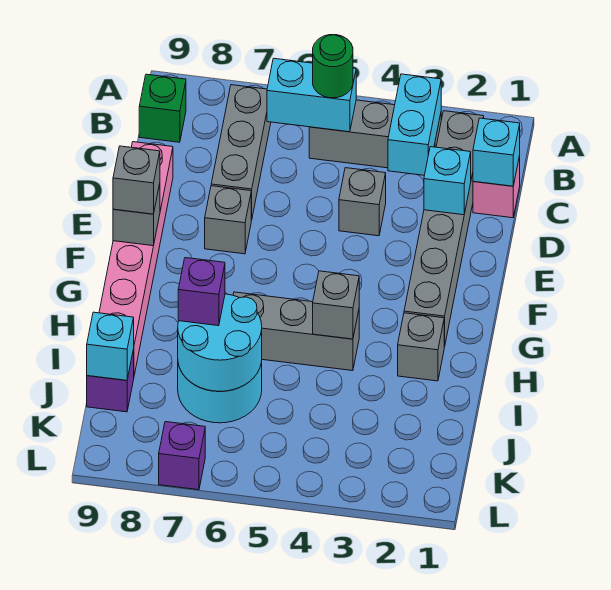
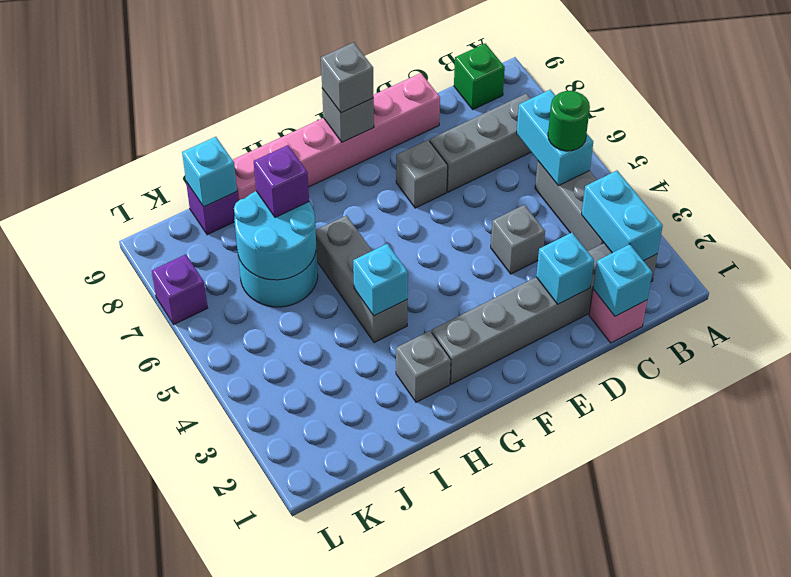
cyan brick B3:C3 level 2 -> cyan brick B2:B3 level 2
grey brick H4 level 2 -> cyan brick H4 level 2

